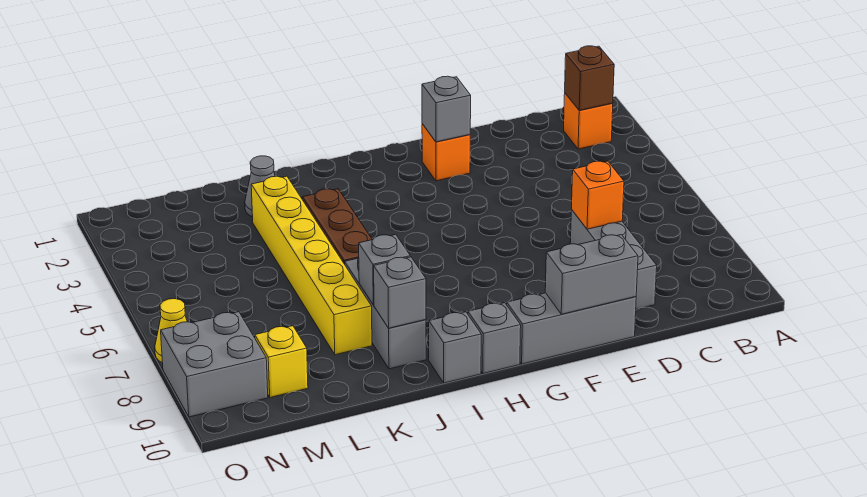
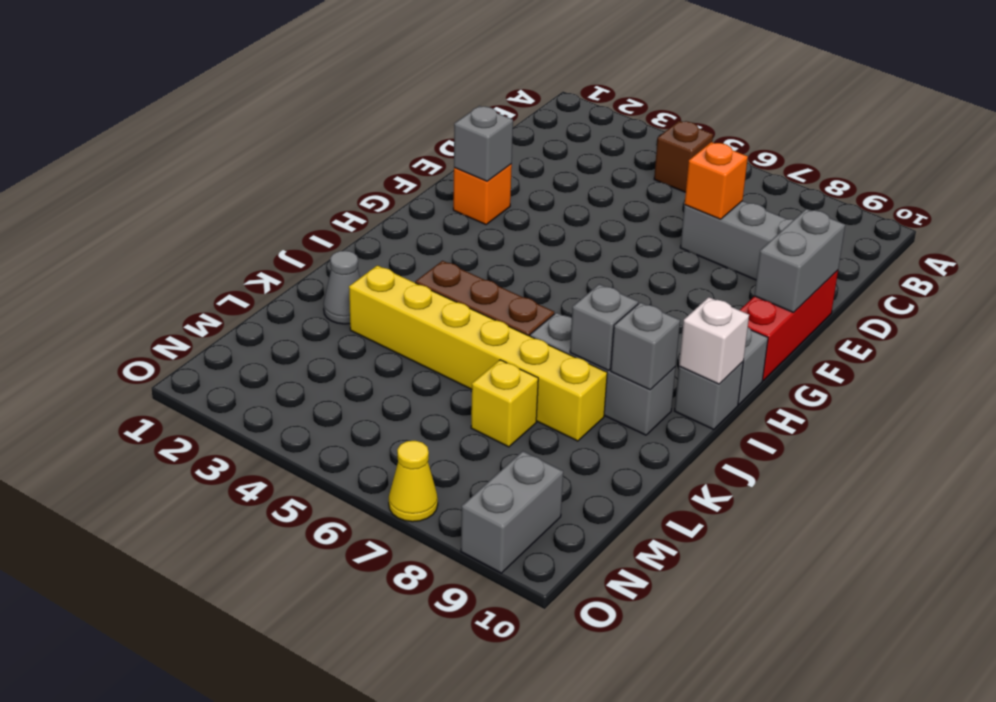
orange brick B2 level 1 -> none
brown brick B2 level 2 -> brown brick B5 level 1
grey brick E10:G10 level 1 -> red brick E10:G10 level 1
none -> white brick I10 level 2
yellow brick M9 level 1 -> yellow brick L7 level 1
grey brick N8:O9 level 1 -> grey brick N9:O9 level 1

